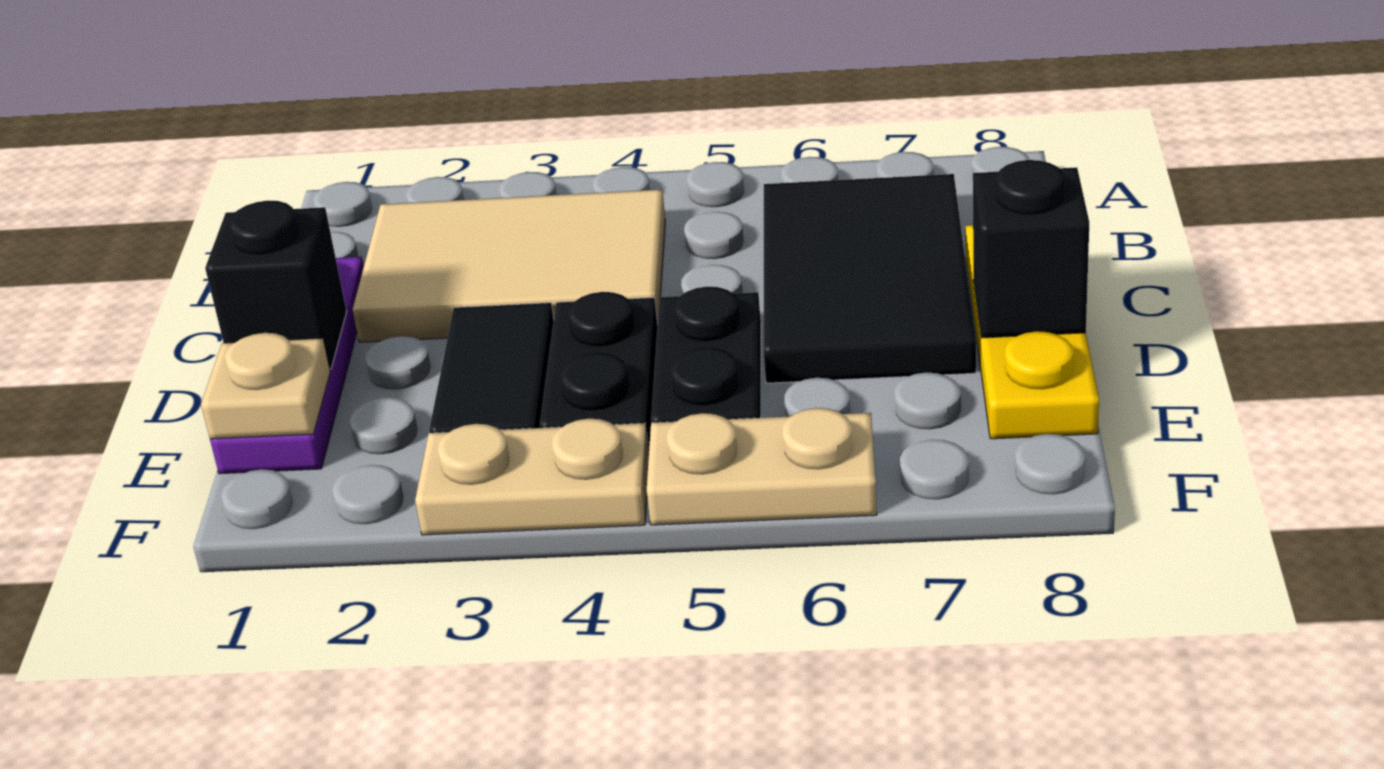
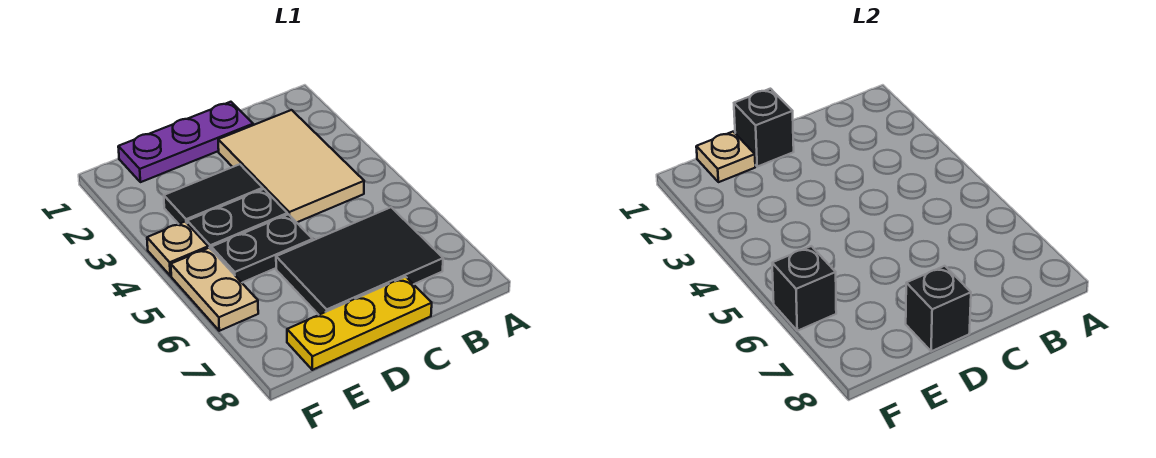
tan plate F3:F4 level 1 -> tan plate F4 level 1
none -> black brick F6 level 2

